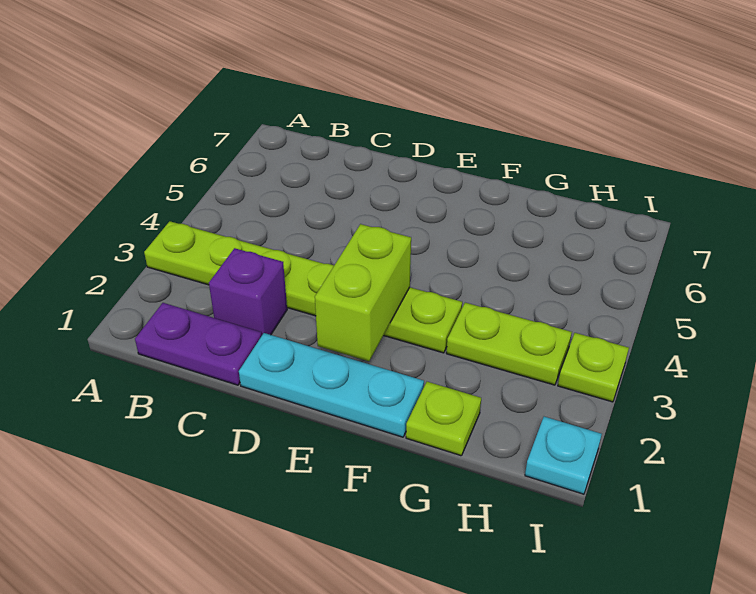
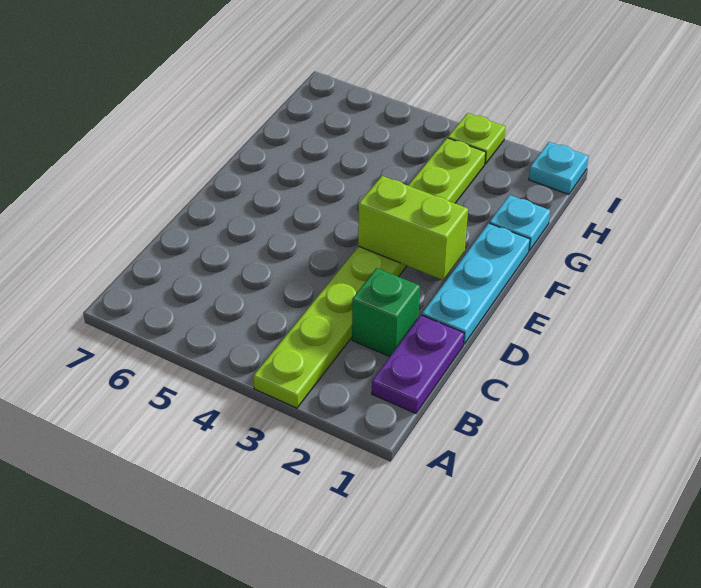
purple brick C2 level 1 -> green brick C2 level 1
lime plate G1 level 1 -> cyan plate G1 level 1

